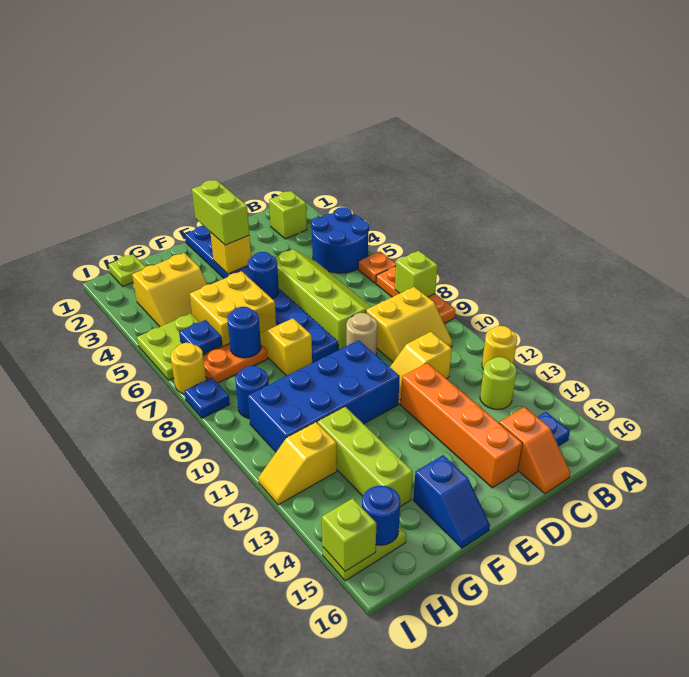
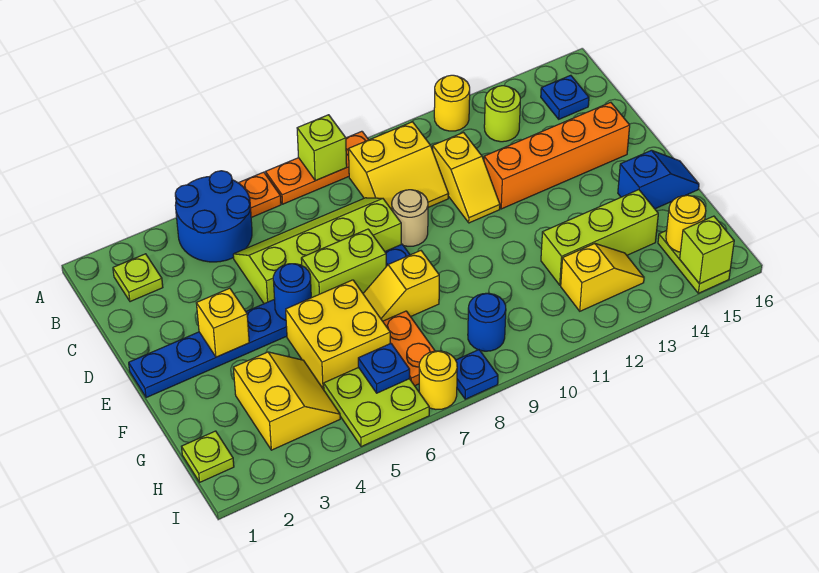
lime brick B2 level 1 -> lime plate B2 level 1
yellow slope B9:C10 level 1 top 9 -> yellow slope B9:C10 level 1 top B
orange slope C15:C16 level 1 top 15 -> none
lime brick E2:E3 level 3 -> lime brick E6:E7 level 2
blue brick E10:H11 level 1 -> none
blue round brick G7 level 2 -> none
yellow slope H12:I12 level 1 top H -> yellow slope H12:H13 level 1 top 12
blue round brick H15 level 2 -> yellow round brick H15 level 2

